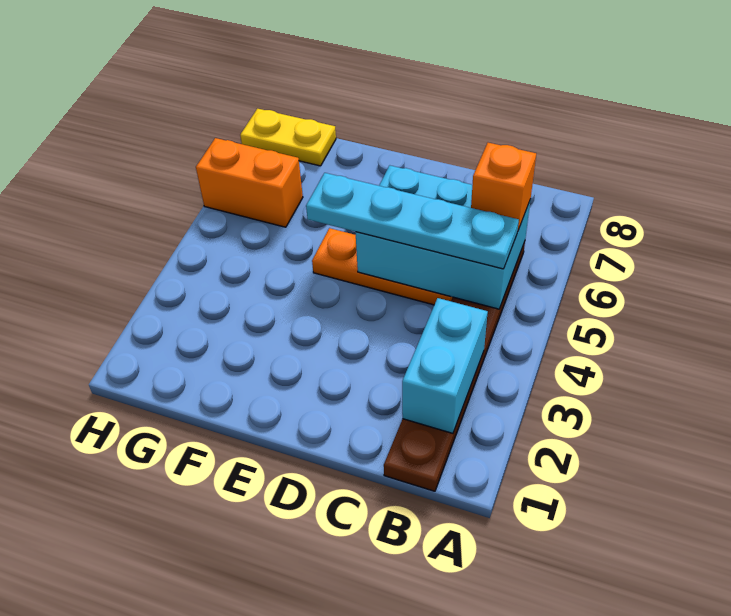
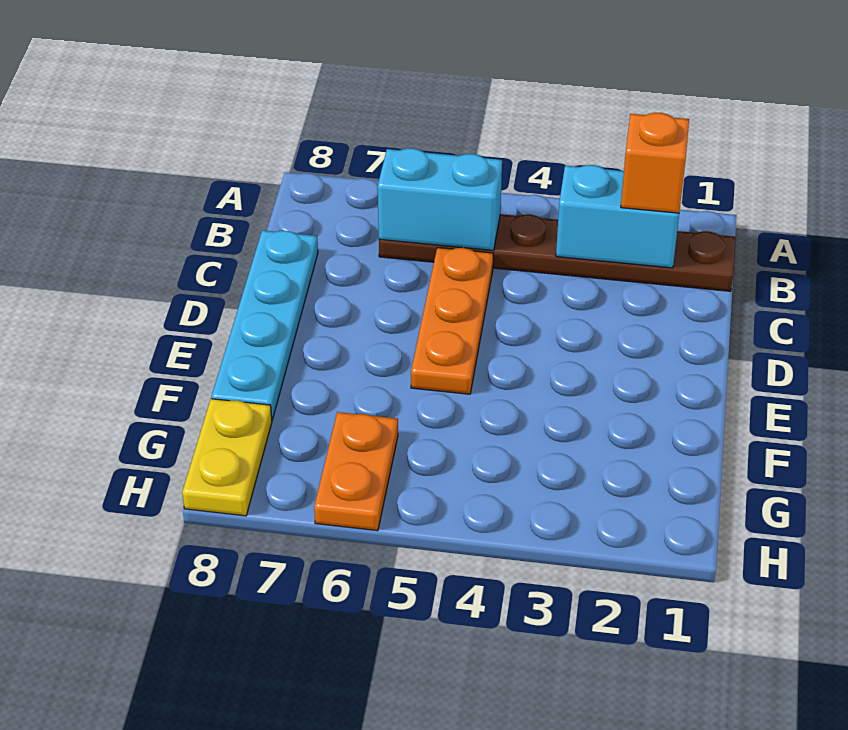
cyan brick B5:D6 level 2 -> cyan brick B5:B6 level 2
cyan plate B5:E5 level 3 -> cyan plate C8:F8 level 1
orange brick B6 level 3 -> orange brick B2 level 3
orange brick G6:H6 level 1 -> orange plate G6:H6 level 1

